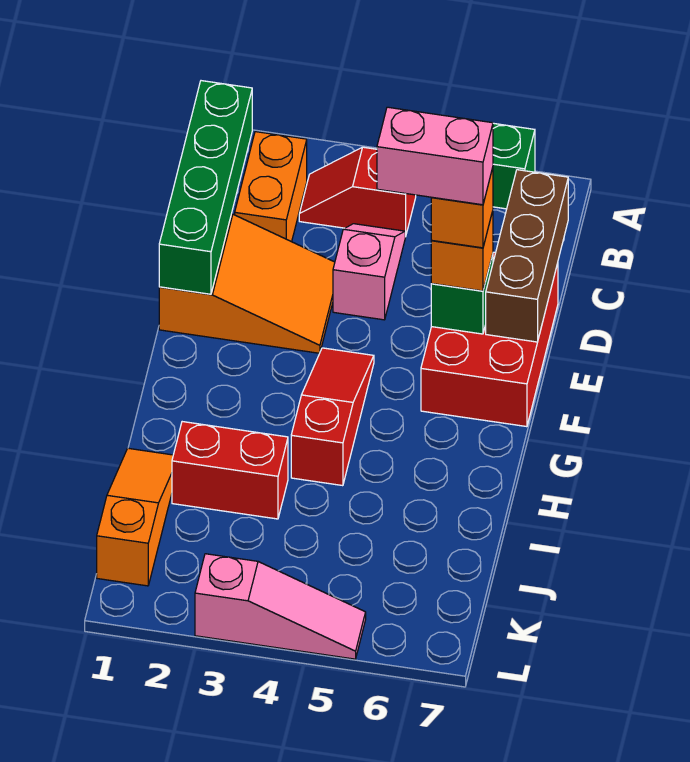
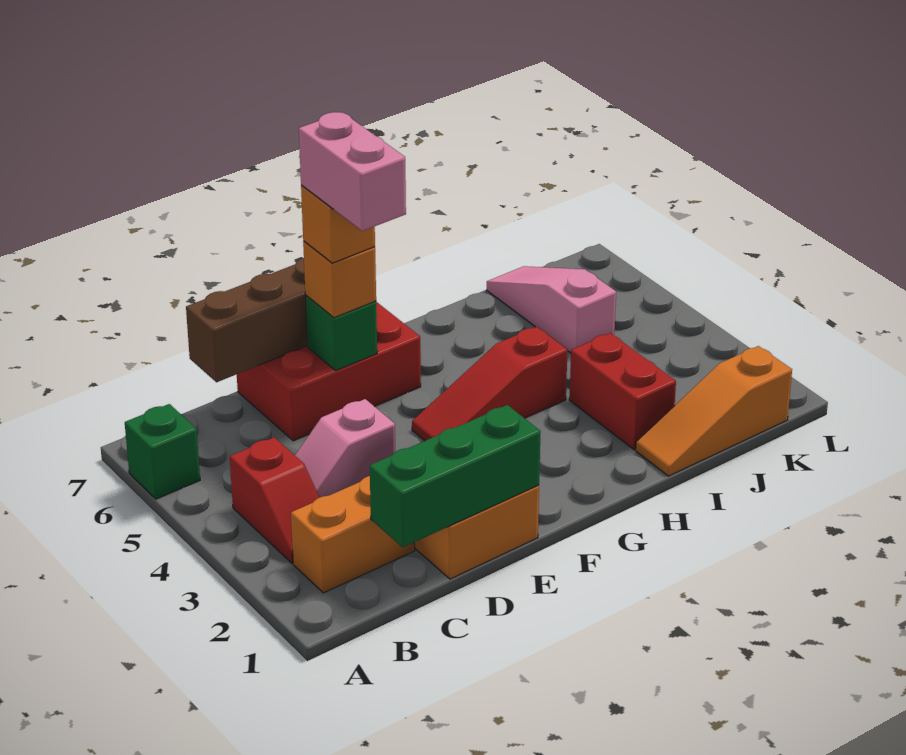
green brick B1:E1 level 2 -> green brick C1:E1 level 2
pink slope L3:L5 level 1 top 3 -> pink slope J5:J7 level 1 top 5

